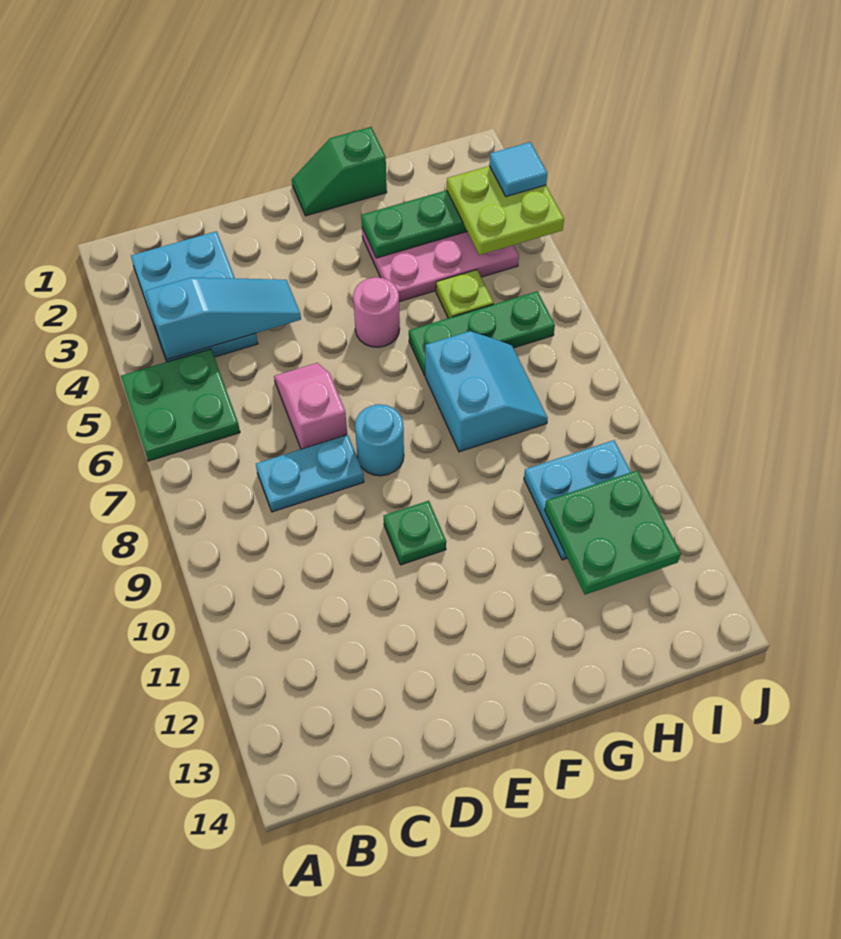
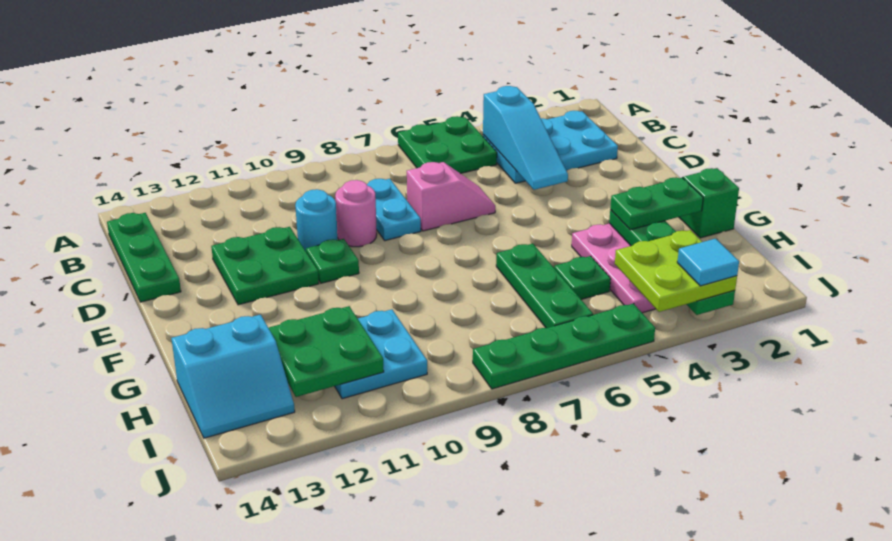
none -> green plate B14:D14 level 1
none -> green plate D11:E12 level 1
cyan round brick E8 level 1 -> cyan round brick D10 level 1
pink round brick F5 level 1 -> pink round brick D9 level 1
none -> green plate G2:G3 level 3
cyan slope G7:H8 level 1 top G -> cyan slope H13:I14 level 1 top H
lime plate H5 level 1 -> green plate H5 level 1
none -> green plate J5:J8 level 1

